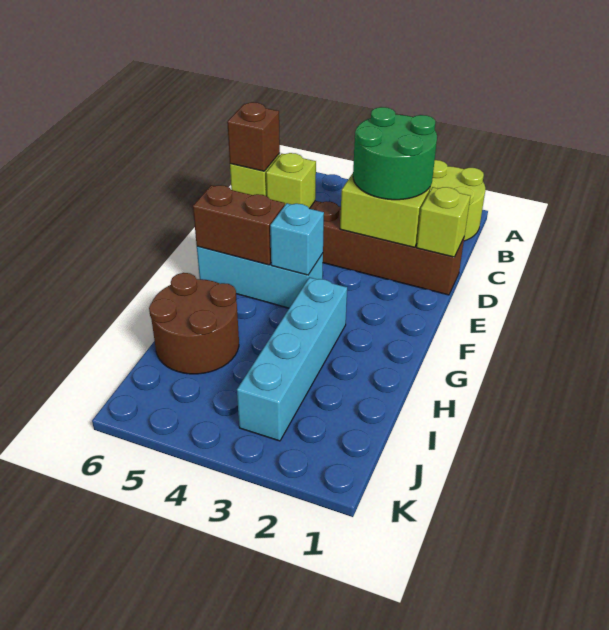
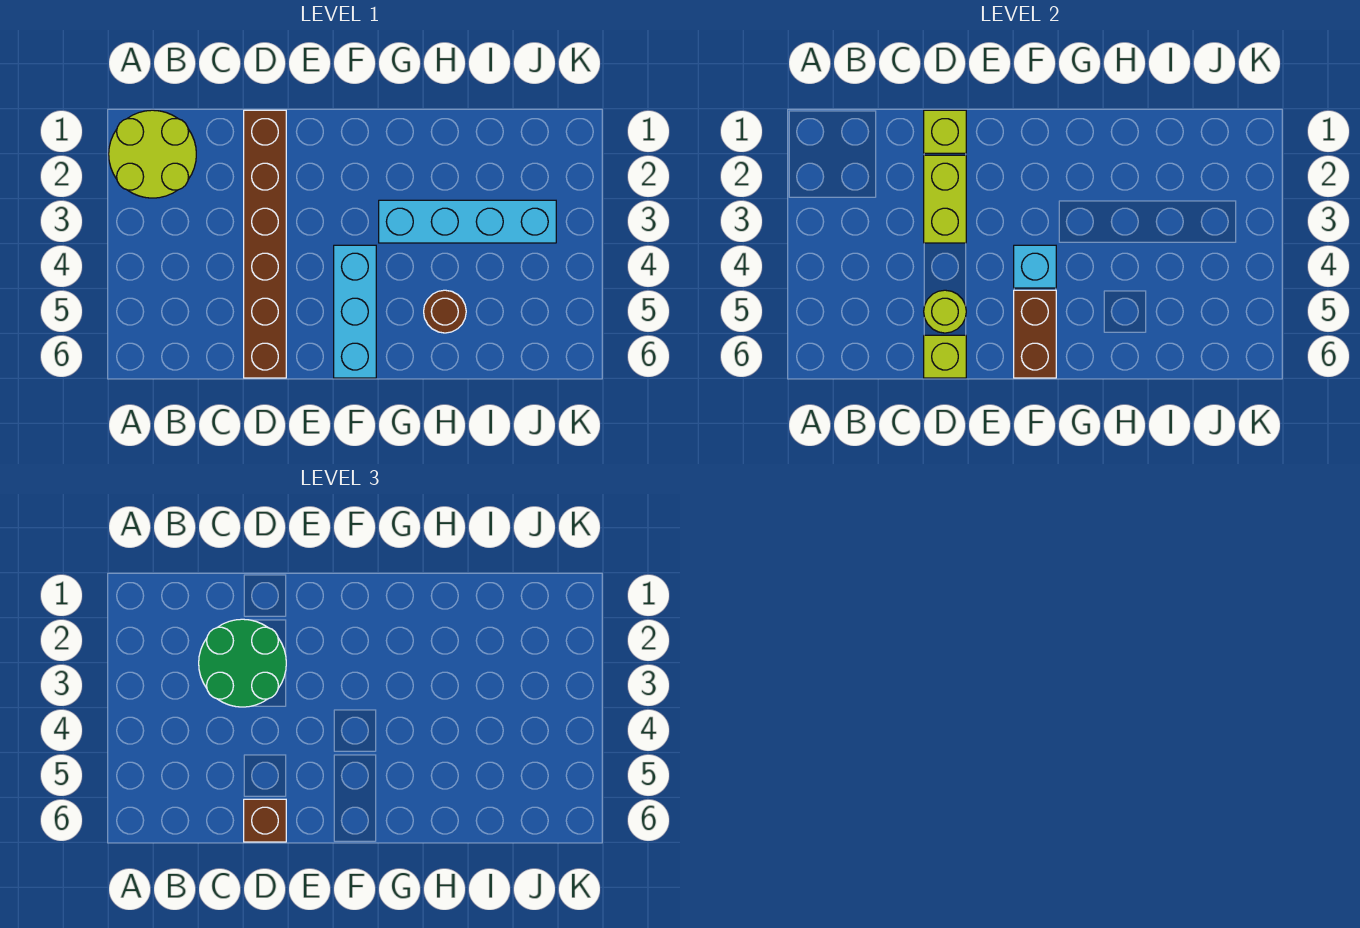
lime brick D5 level 2 -> lime round brick D5 level 2
brown round brick H5:I6 level 1 -> brown round brick H5 level 1

